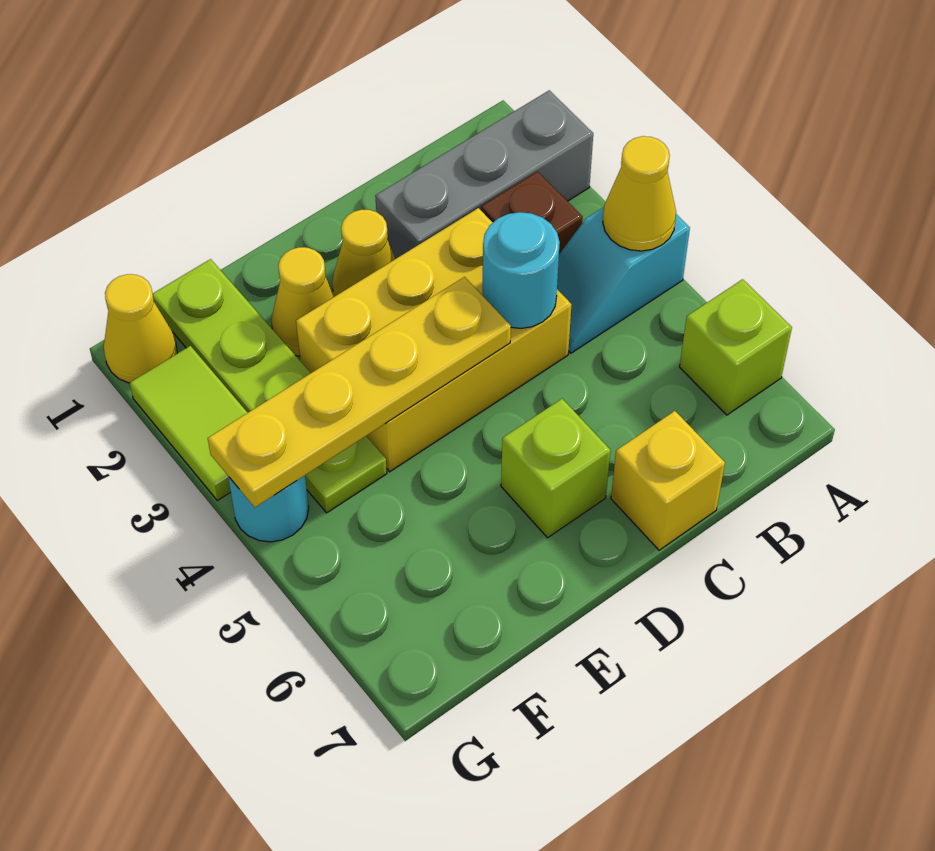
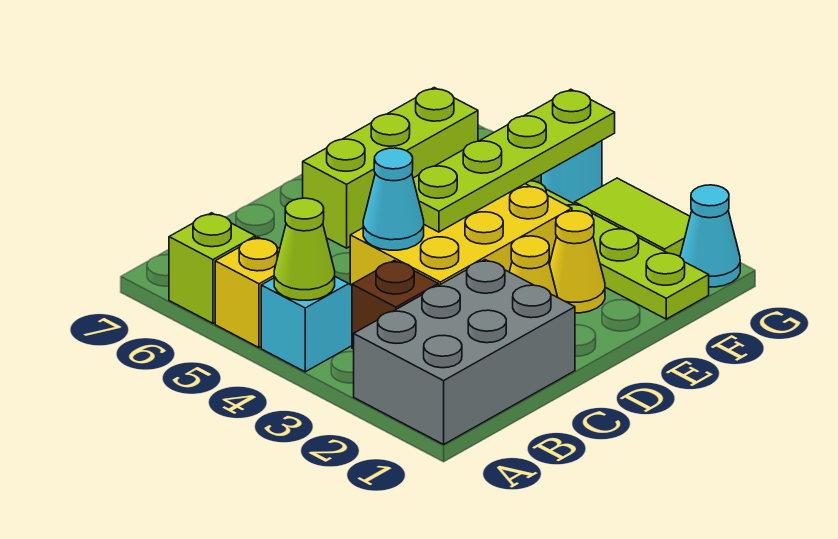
grey brick A2:C2 level 1 -> grey brick A1:C2 level 1
yellow cone A4 level 2 -> lime cone A4 level 2
cyan round brick C4 level 2 -> cyan cone C4 level 2
yellow brick C7 level 1 -> yellow brick A5 level 1
yellow plate D4:G4 level 2 -> lime plate D4:G4 level 2
lime brick D6 level 1 -> lime brick D6:F6 level 1
yellow cone G1 level 1 -> cyan cone G1 level 1

